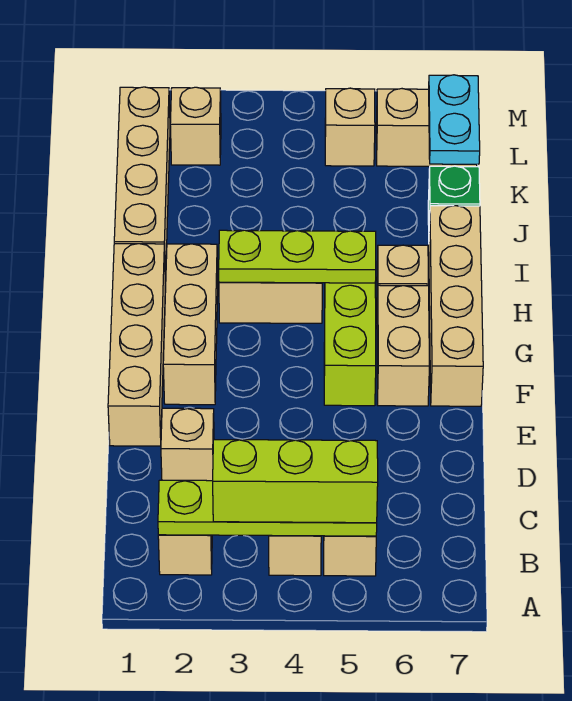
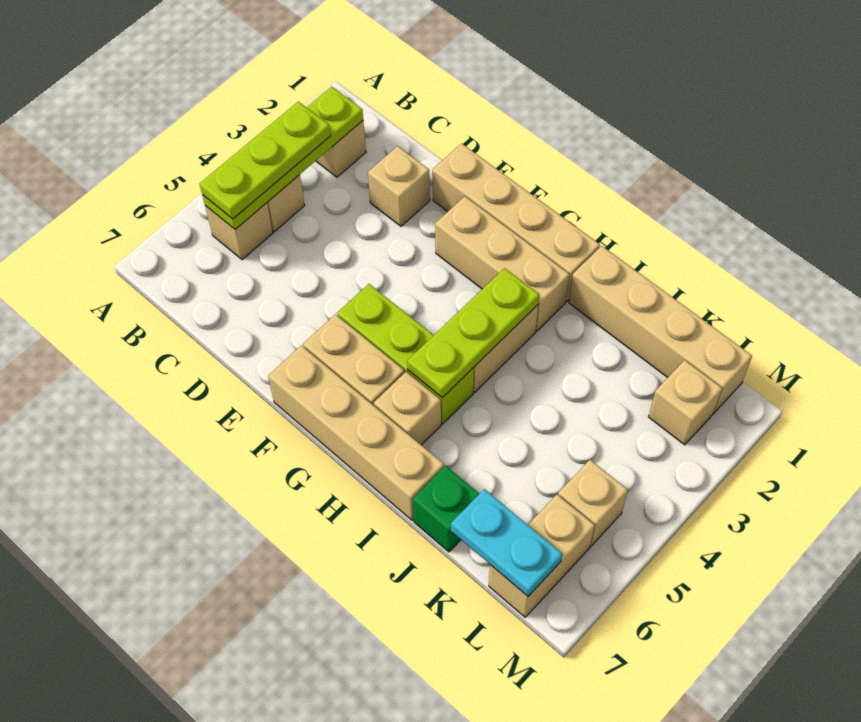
lime brick B3:B5 level 3 -> lime plate B3:B5 level 3

